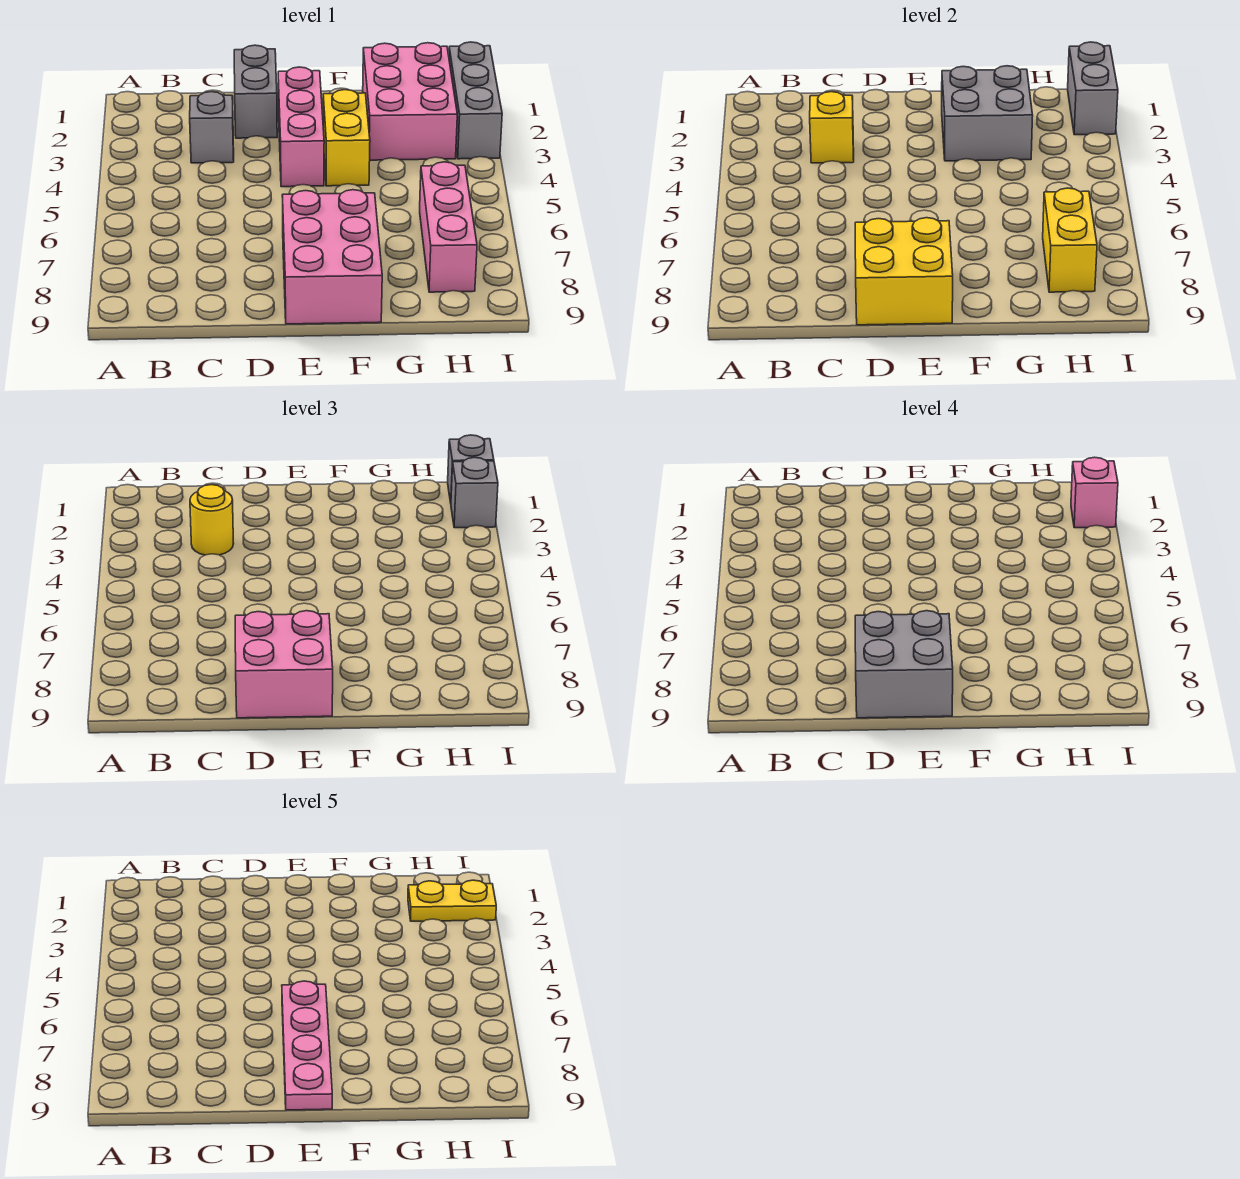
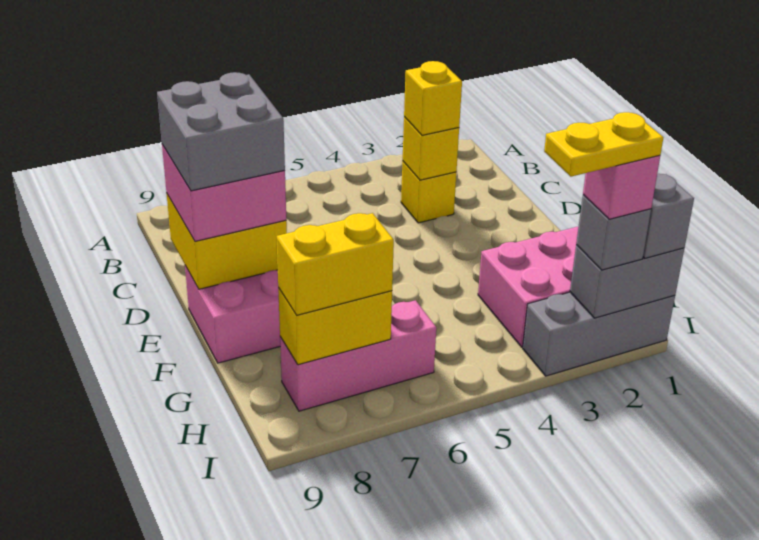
grey brick C3 level 1 -> yellow brick C3 level 1
yellow round brick C3 level 3 -> yellow brick C3 level 3
grey brick D1:D2 level 1 -> none
pink brick E2:E4 level 1 -> none
pink plate E6:E9 level 5 -> none
grey brick F2:G3 level 2 -> none
yellow brick F3:F4 level 1 -> yellow brick H7:H8 level 3
yellow plate H2:I2 level 5 -> yellow plate I2:I3 level 5

